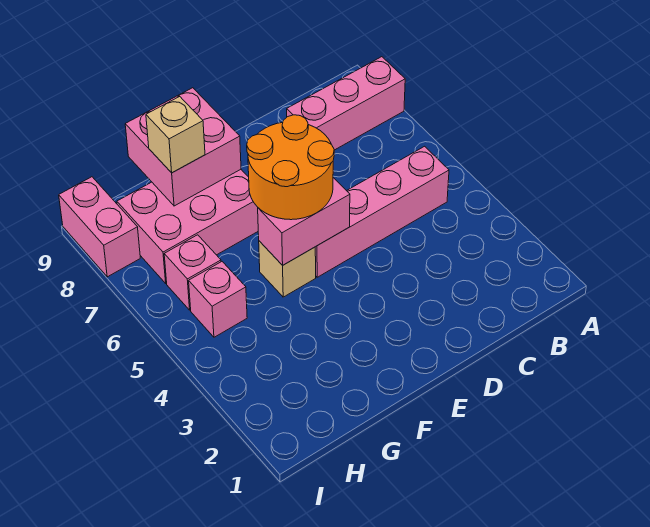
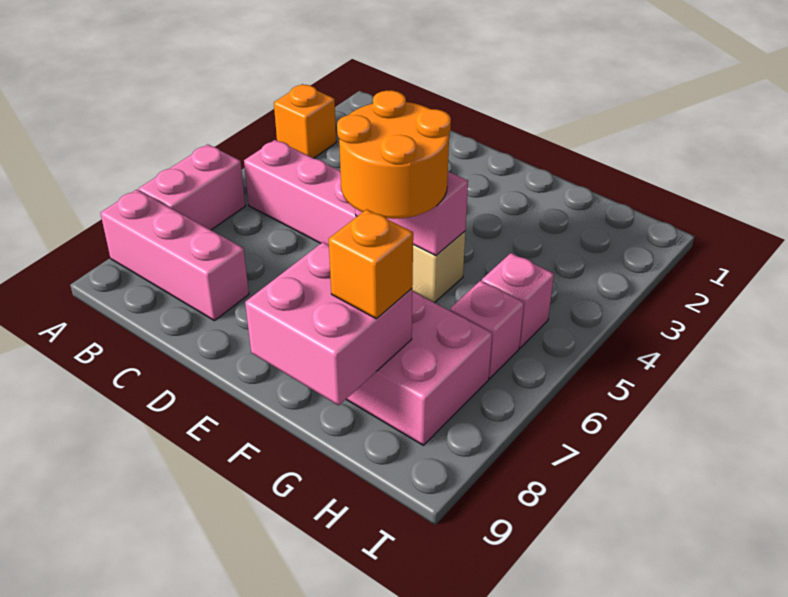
none -> orange brick A3 level 1
tan brick G8 level 3 -> orange brick G8 level 3
pink brick I8:I9 level 1 -> pink brick A6:A7 level 1

